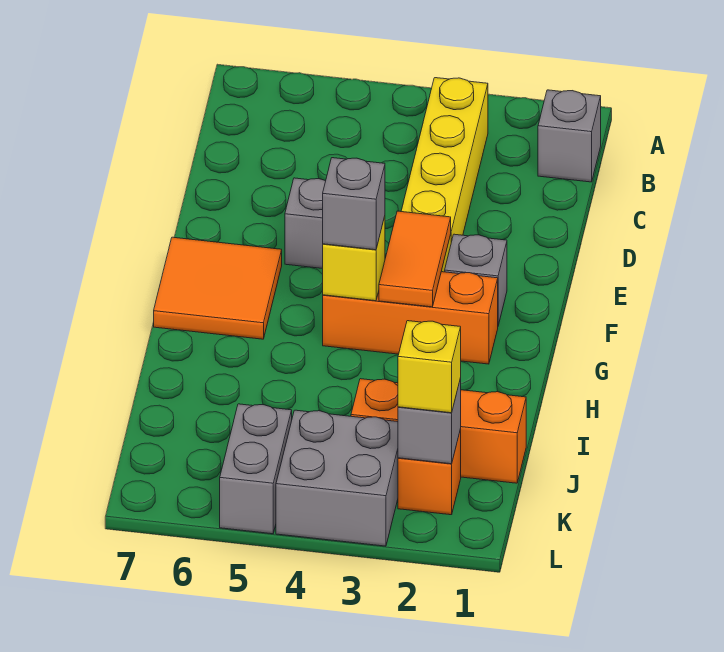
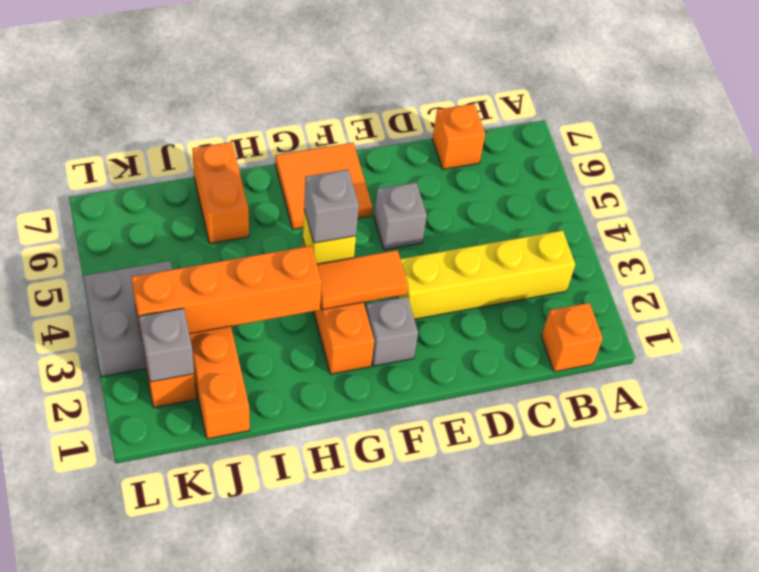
grey brick B1 level 1 -> orange brick B1 level 1
none -> orange brick C7 level 1
none -> orange brick H3:K3 level 2
none -> orange brick I6:I7 level 1
yellow brick K2 level 3 -> none
grey brick K5:L5 level 1 -> none

